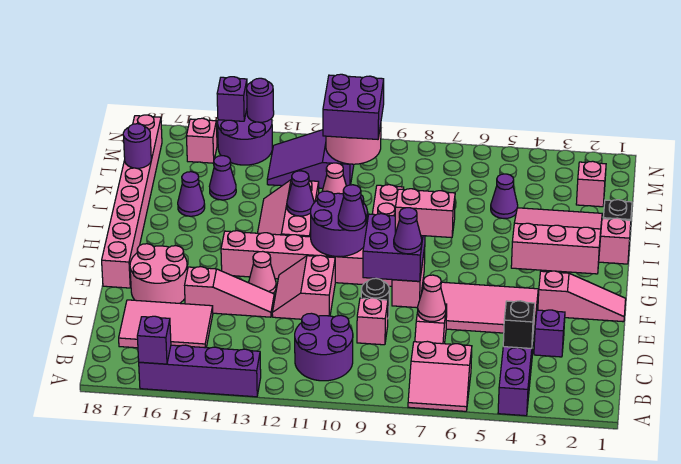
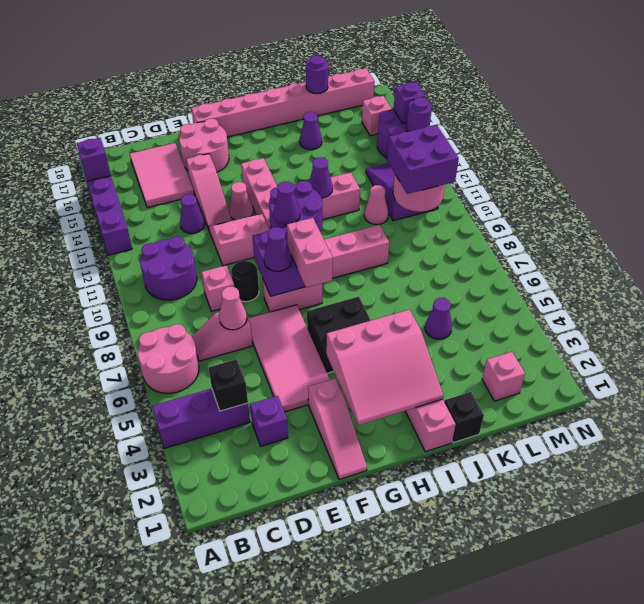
pink slope A6:B7 level 1 top B -> pink round brick A6:B7 level 1
pink slope G2:I4 level 2 top G -> pink slope G2:I4 level 2 top 4
none -> black brick G5:H6 level 1
purple cone K15 level 1 -> purple cone D13 level 1

